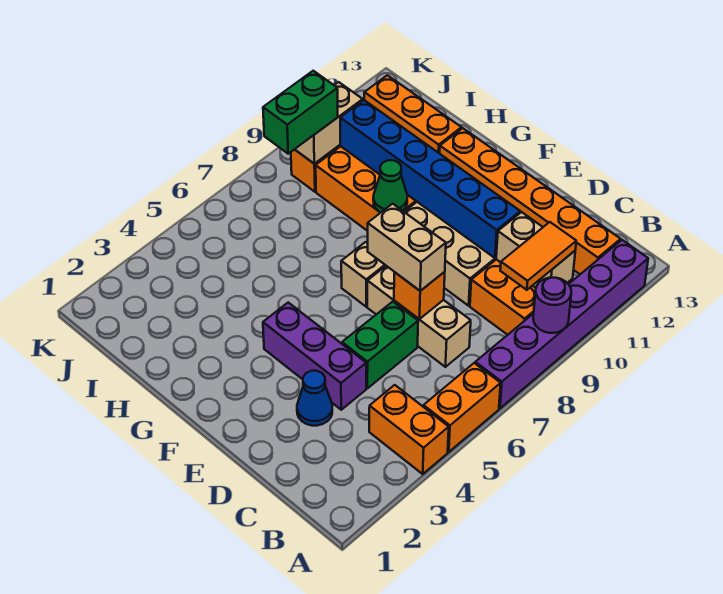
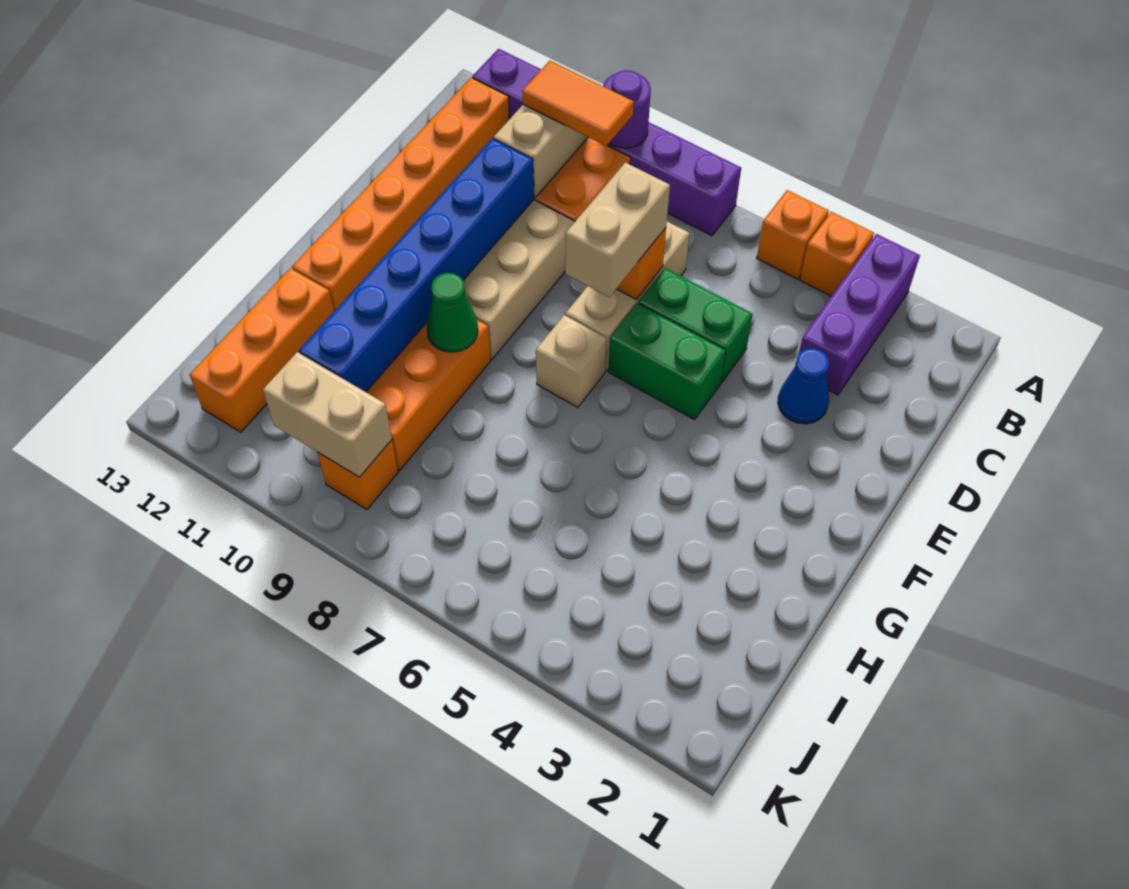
orange brick A4:B4 level 1 -> orange brick A4 level 1
orange brick A5:A6 level 1 -> orange brick A5 level 1
purple brick D4:F4 level 1 -> purple brick A3:C3 level 1
green brick J8:J9 level 3 -> green brick E5:E6 level 1

